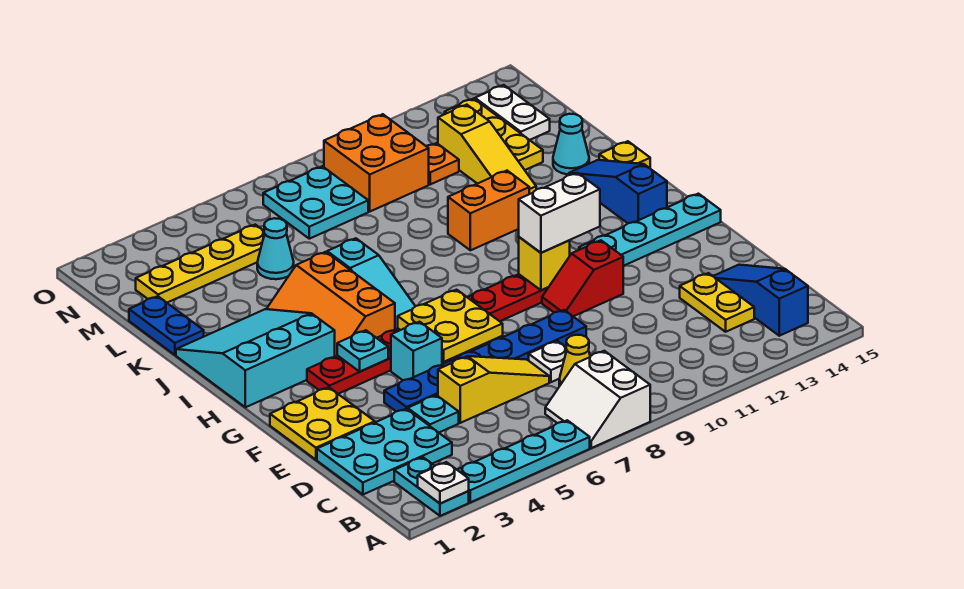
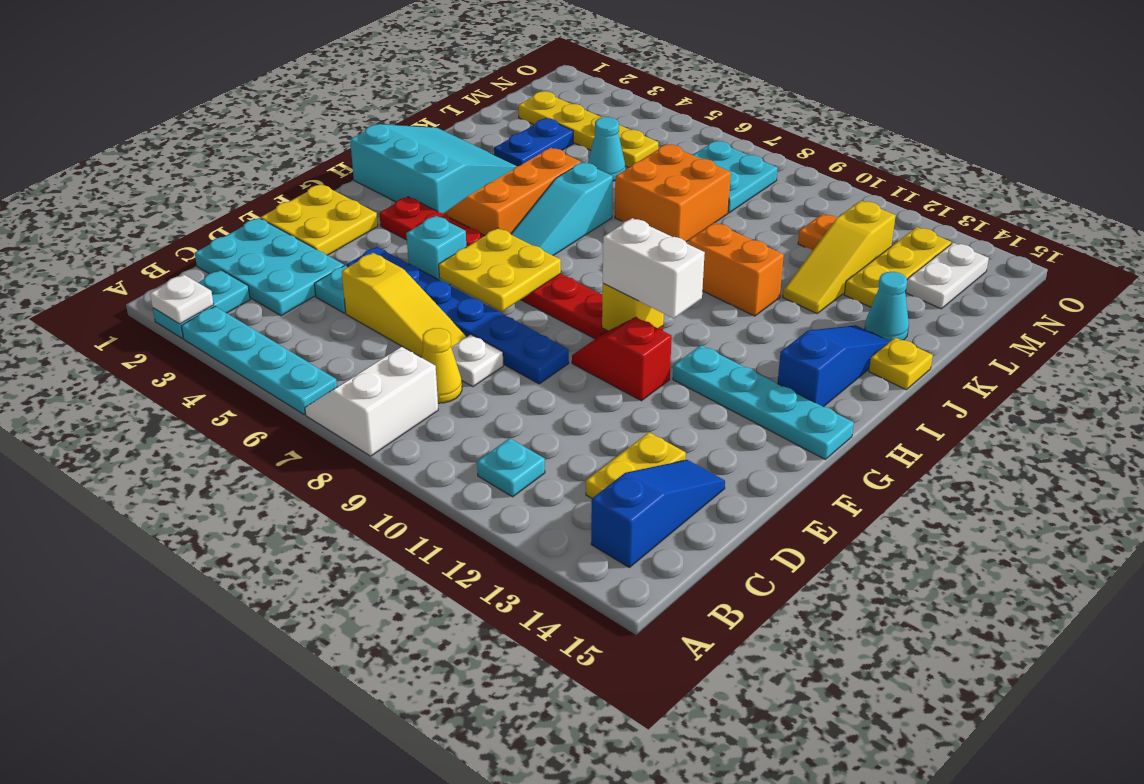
cyan plate G4 level 2 -> cyan plate B11 level 1
blue plate K1:L1 level 1 -> blue plate K3:L3 level 1
orange brick M9:N10 level 1 -> orange brick K7:L8 level 1

